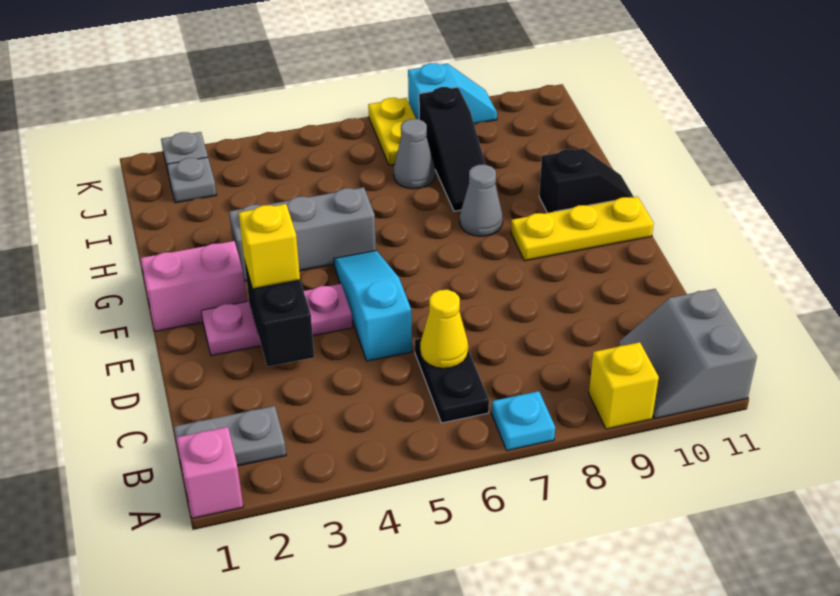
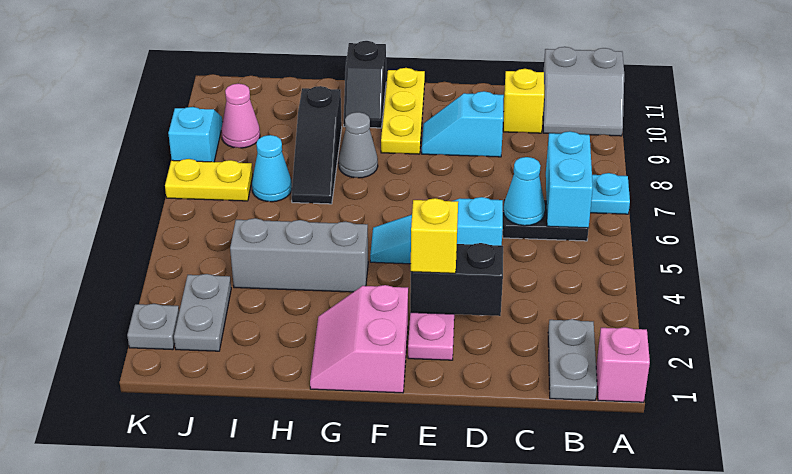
yellow brick A9 level 1 -> yellow brick C10 level 1
none -> cyan brick B6:B7 level 2
yellow cone C6 level 2 -> cyan cone C6 level 2
none -> cyan slope D9:E9 level 1 top D
grey brick G3:G5 level 1 -> grey brick G4:I4 level 1
black slope G10:G11 level 1 top 10 -> black slope G10:G11 level 1 top 11
black slope H8:J8 level 1 top J -> black slope H7:H9 level 1 top 9
grey cone I7 level 1 -> cyan cone I7 level 1
grey plate J2 level 1 -> grey plate J2:J3 level 1
none -> pink cone J9 level 1

